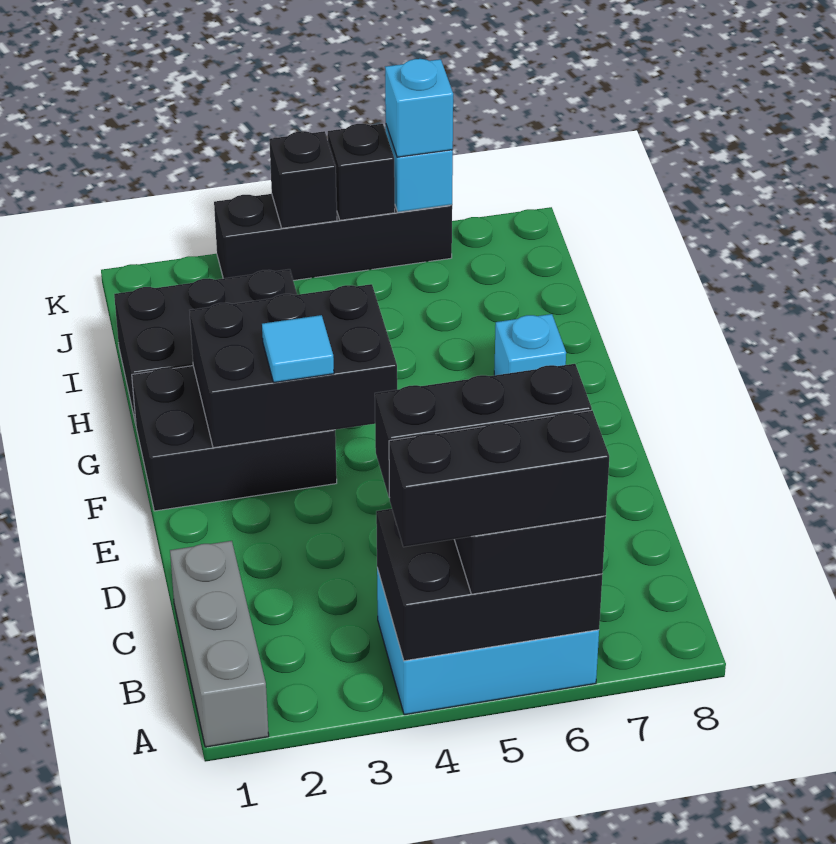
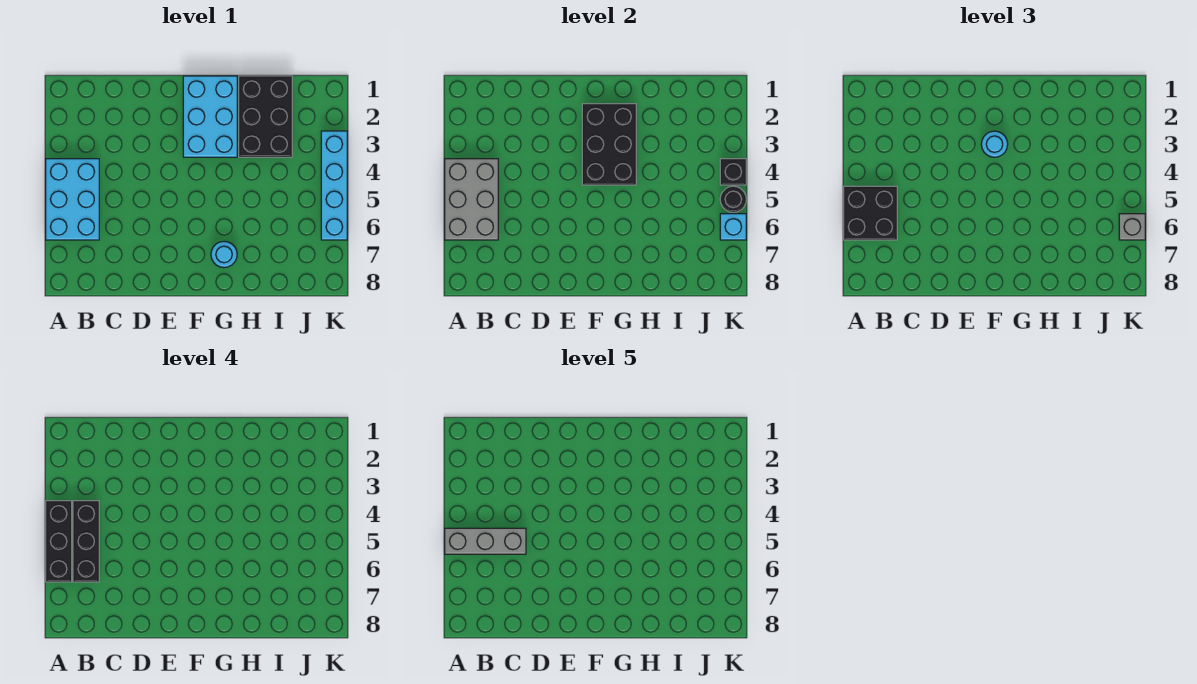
grey brick A1:C1 level 1 -> grey brick A5:C5 level 5
black brick A4:B6 level 2 -> grey brick A4:B6 level 2
black brick F1:G3 level 1 -> cyan brick F1:G3 level 1
cyan tile F3 level 3 -> cyan round brick F3 level 3
cyan brick G7 level 1 -> cyan round brick G7 level 1
black brick K3:K6 level 1 -> cyan brick K3:K6 level 1
black brick K5 level 2 -> black round brick K5 level 2
cyan brick K6 level 3 -> grey brick K6 level 3

